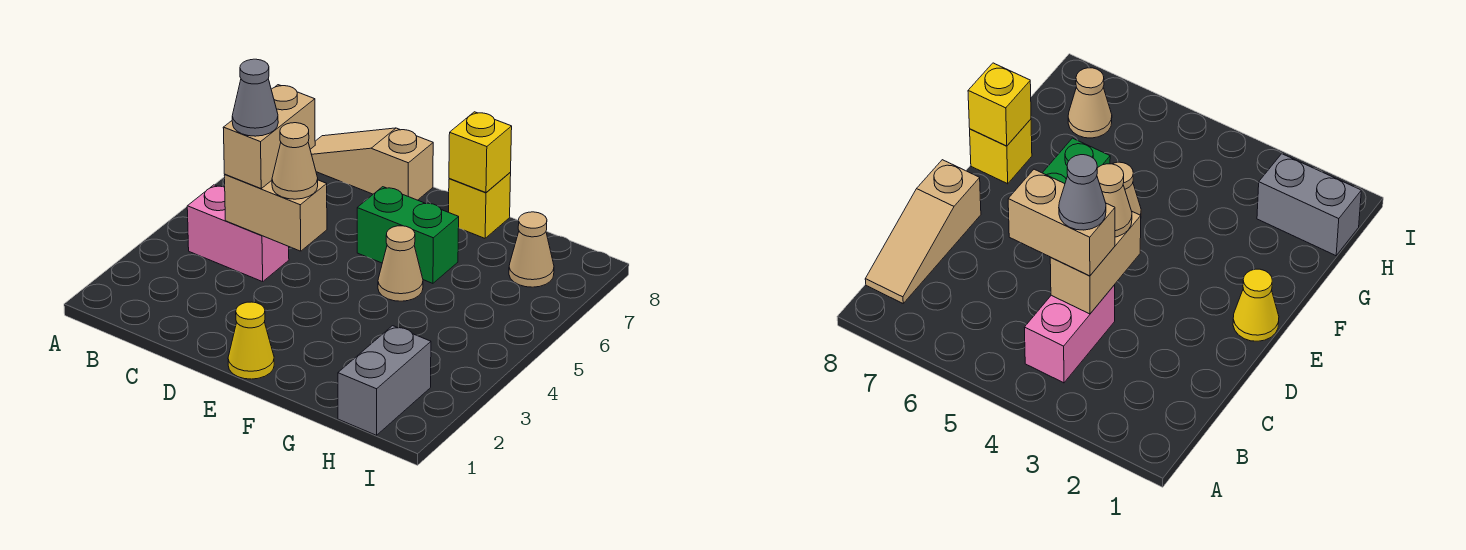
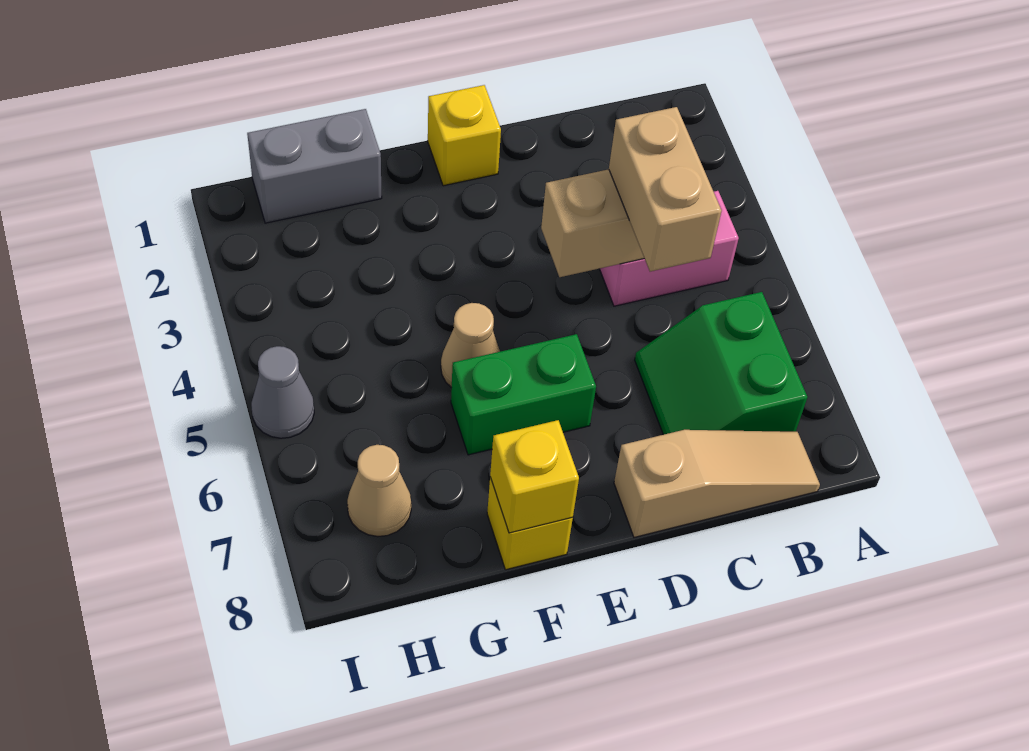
none -> green slope B6:C7 level 1 top B
grey cone C4 level 4 -> grey cone I5 level 1
tan cone D4 level 3 -> none
yellow cone E1 level 1 -> yellow brick E1 level 1
grey brick H1:H2 level 1 -> grey brick G1:H1 level 1

